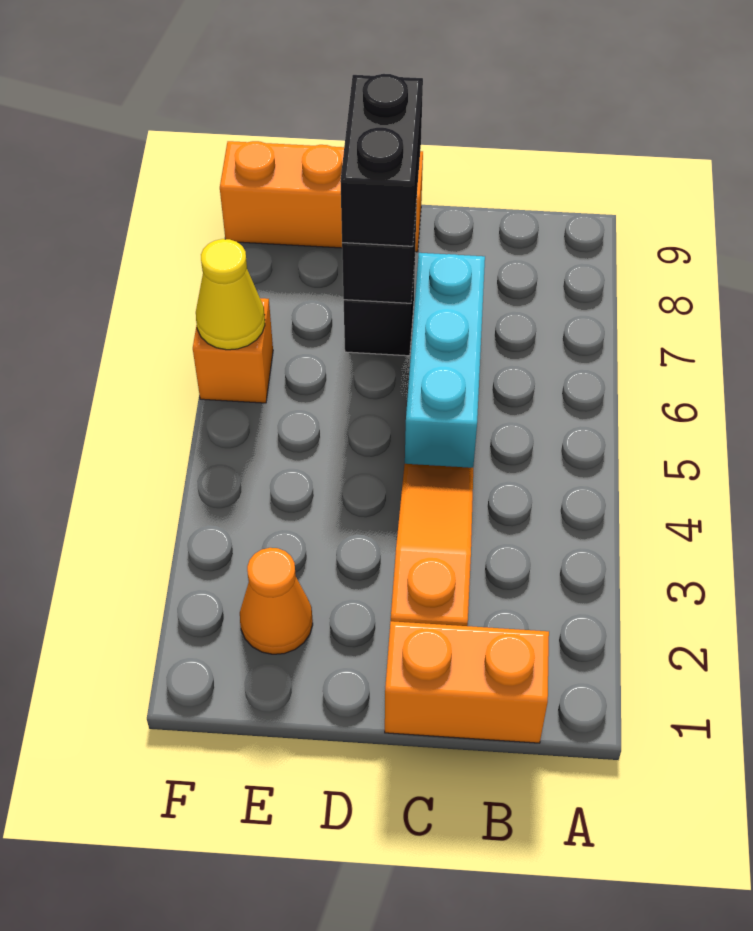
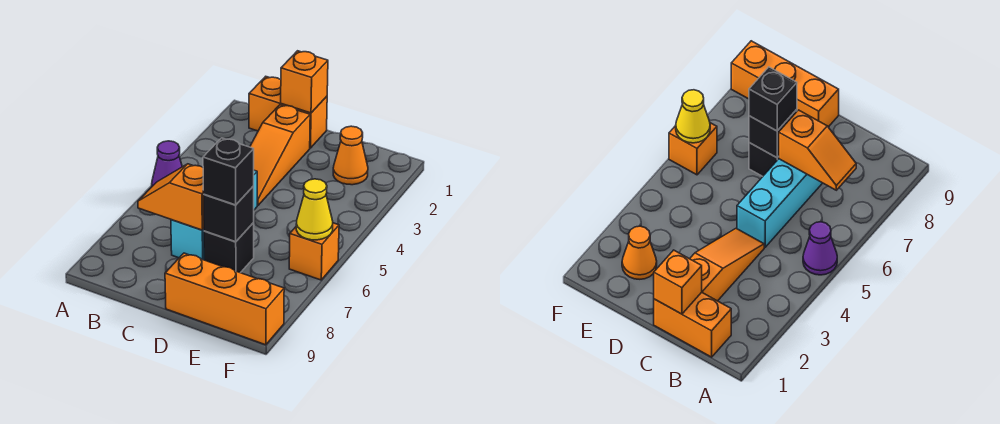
none -> purple cone A5 level 1
none -> orange slope B7:C7 level 2 top C
none -> orange brick C1 level 2
black brick D7:D8 level 3 -> black brick D7 level 3

